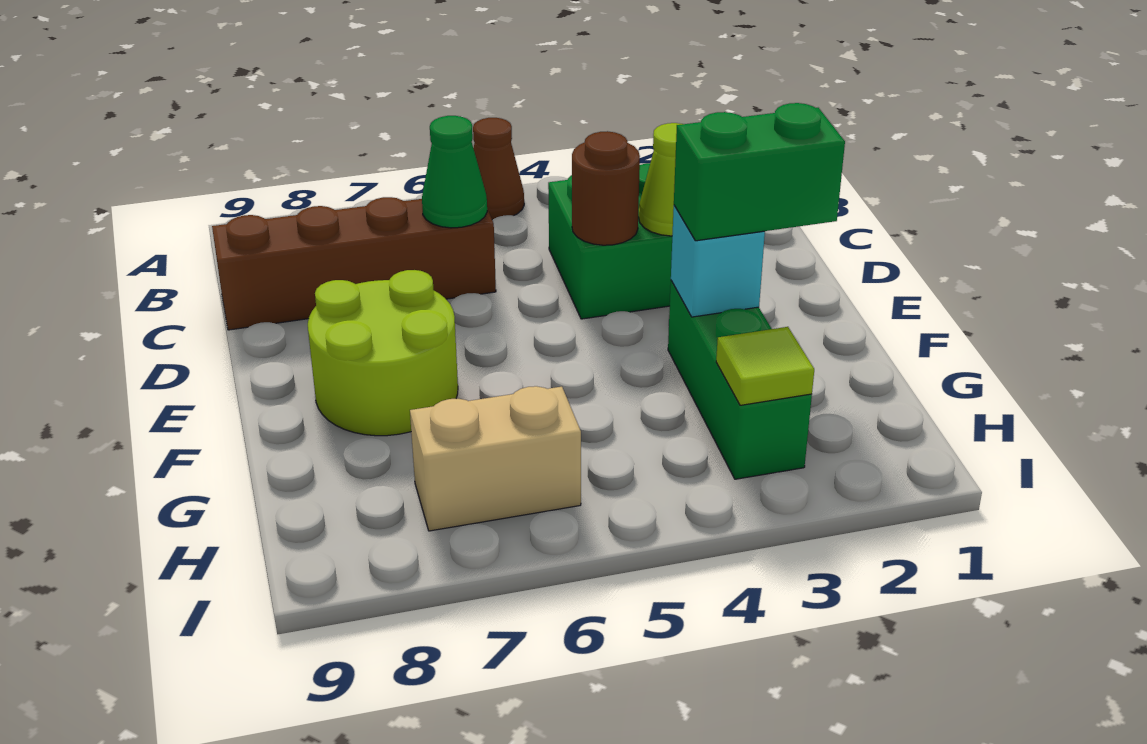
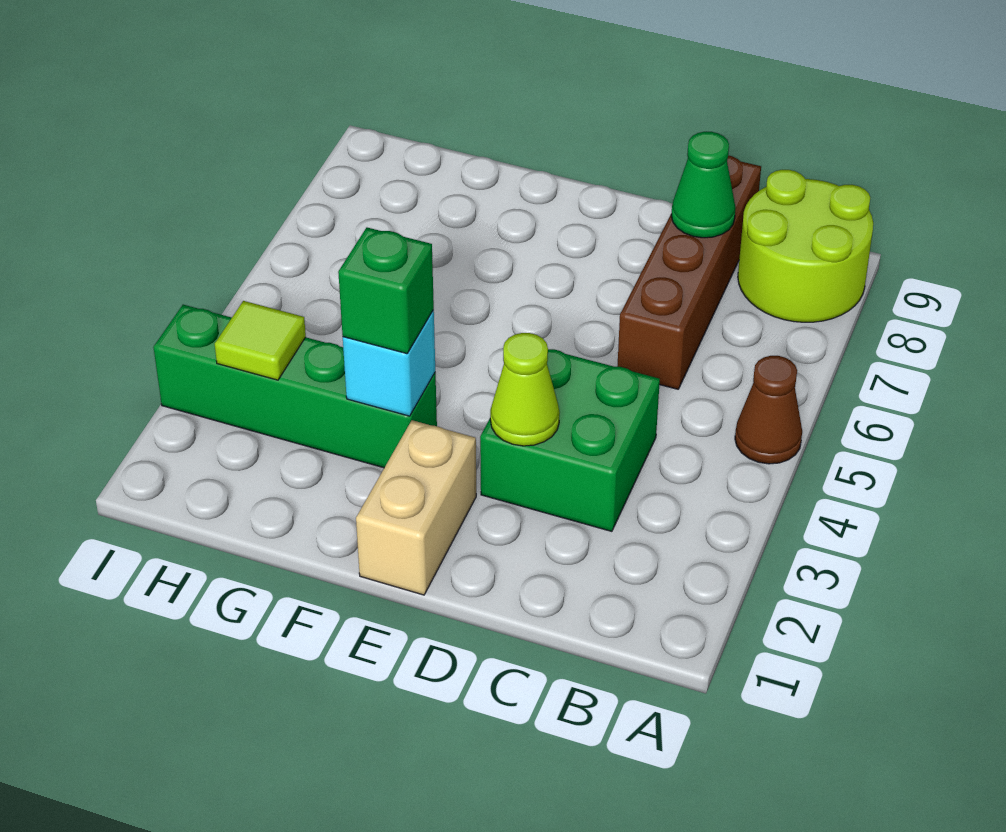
green cone C6 level 2 -> green cone C8 level 2
brown round brick D4 level 2 -> none
lime round brick E7:F8 level 1 -> lime round brick A8:B9 level 1
green brick F2:F3 level 3 -> green brick F3 level 3
green brick F3:H3 level 1 -> green brick F3:I3 level 1
tan brick H6:H7 level 1 -> tan brick E1:E2 level 1

